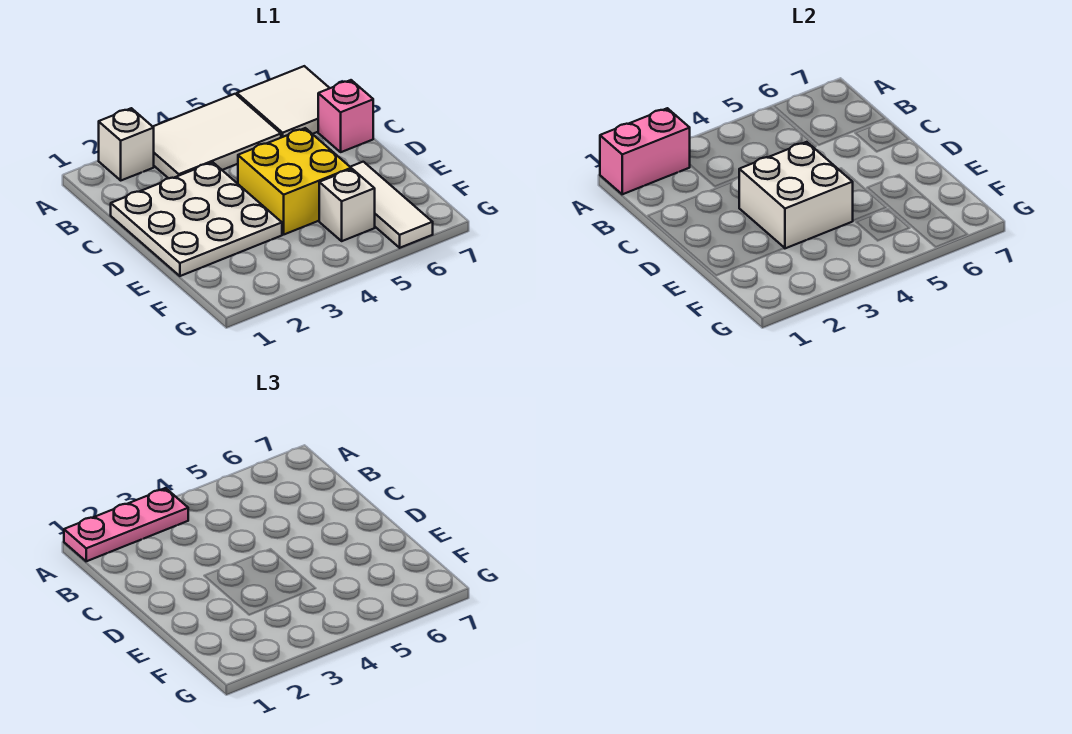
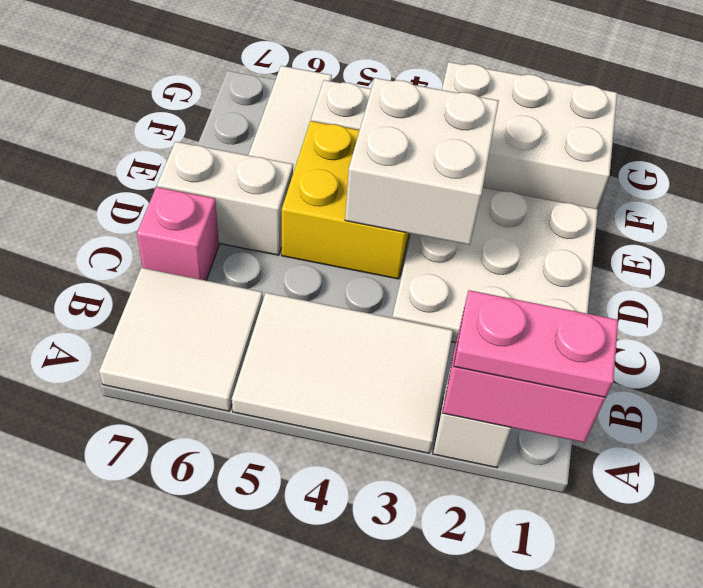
pink plate A1:A3 level 3 -> pink plate A1:A2 level 3
none -> white brick D6:D7 level 1
none -> white brick F1:G3 level 1

